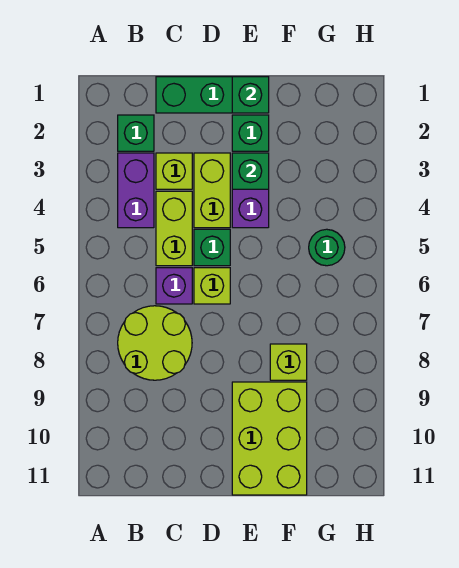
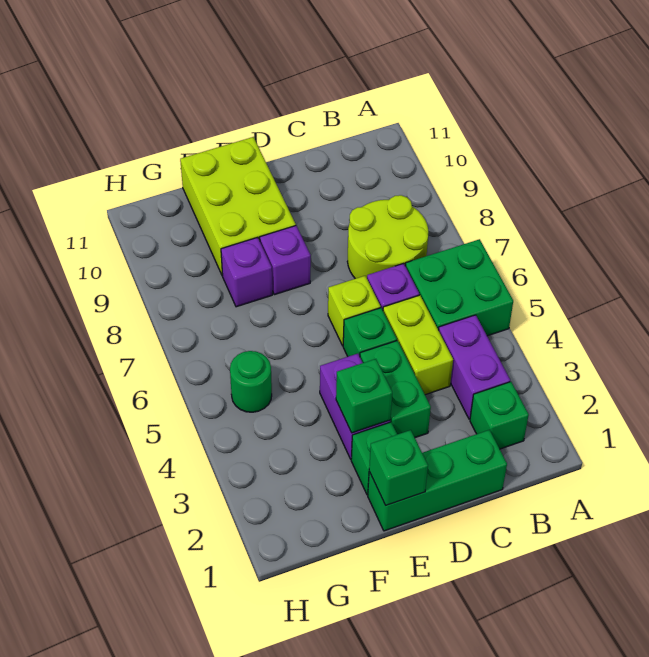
none -> green brick A5:B6 level 1
lime brick C3 level 1 -> none
lime brick D3:D4 level 1 -> green brick D3:D4 level 1
none -> purple brick E8 level 1
lime brick F8 level 1 -> purple brick F8 level 1

